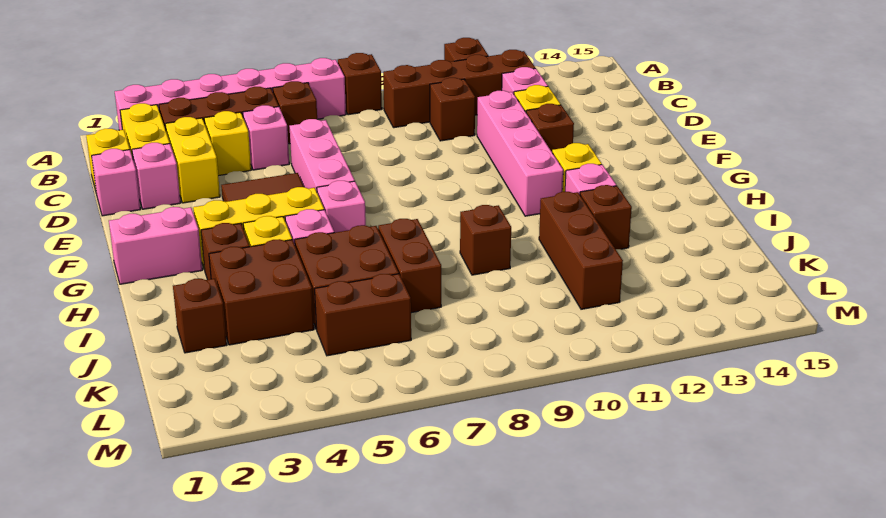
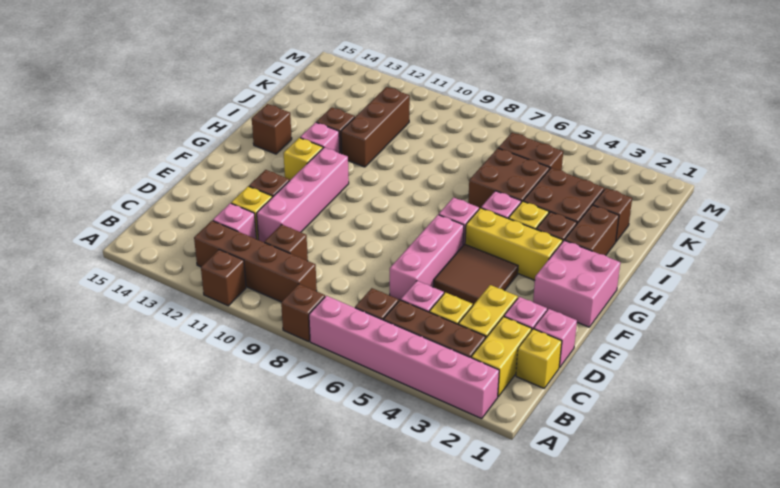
pink brick G1:G2 level 1 -> pink brick F1:G2 level 1
brown brick I7:J7 level 1 -> brown brick H2:I2 level 1
brown brick I9 level 1 -> brown brick H14 level 1

